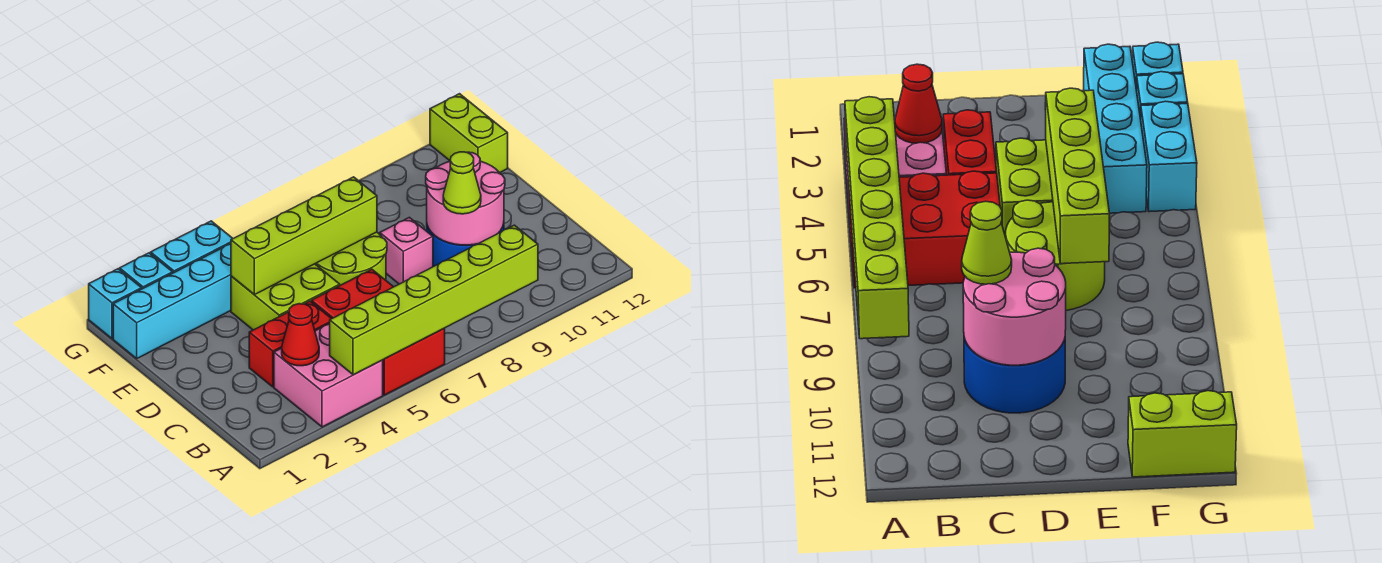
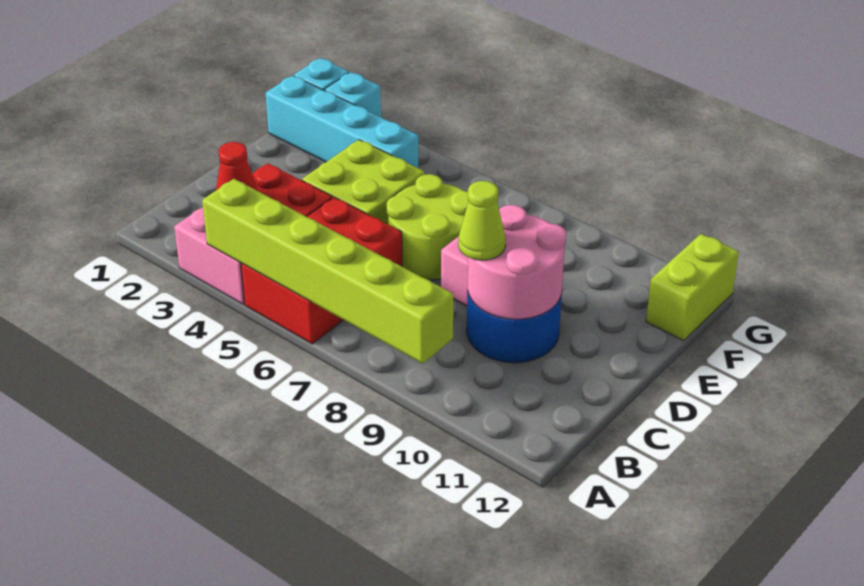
lime brick E4:E7 level 2 -> none
cyan brick G3:G4 level 1 -> none

